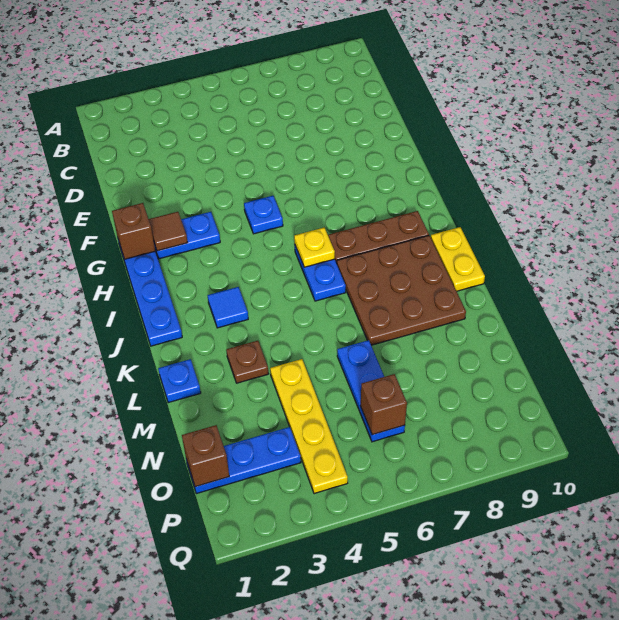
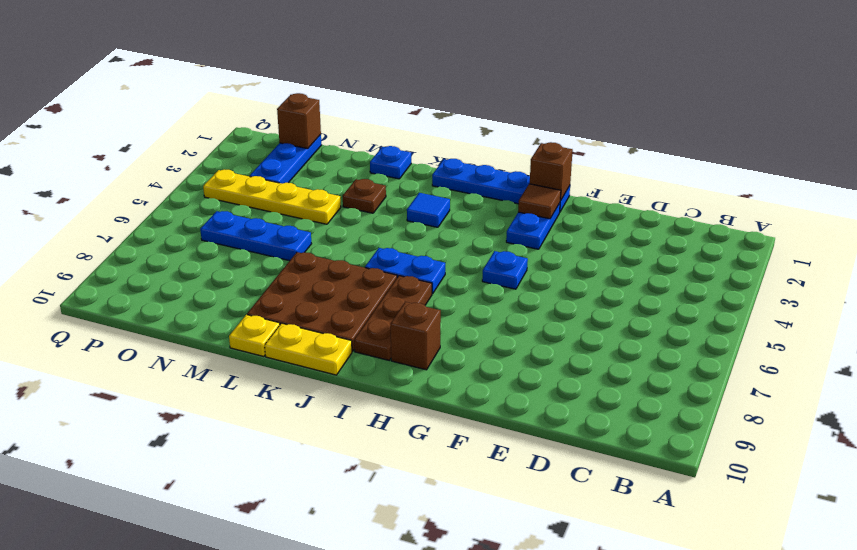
yellow plate I6 level 2 -> yellow plate L10 level 1
brown brick O6 level 2 -> brown brick H9 level 1

